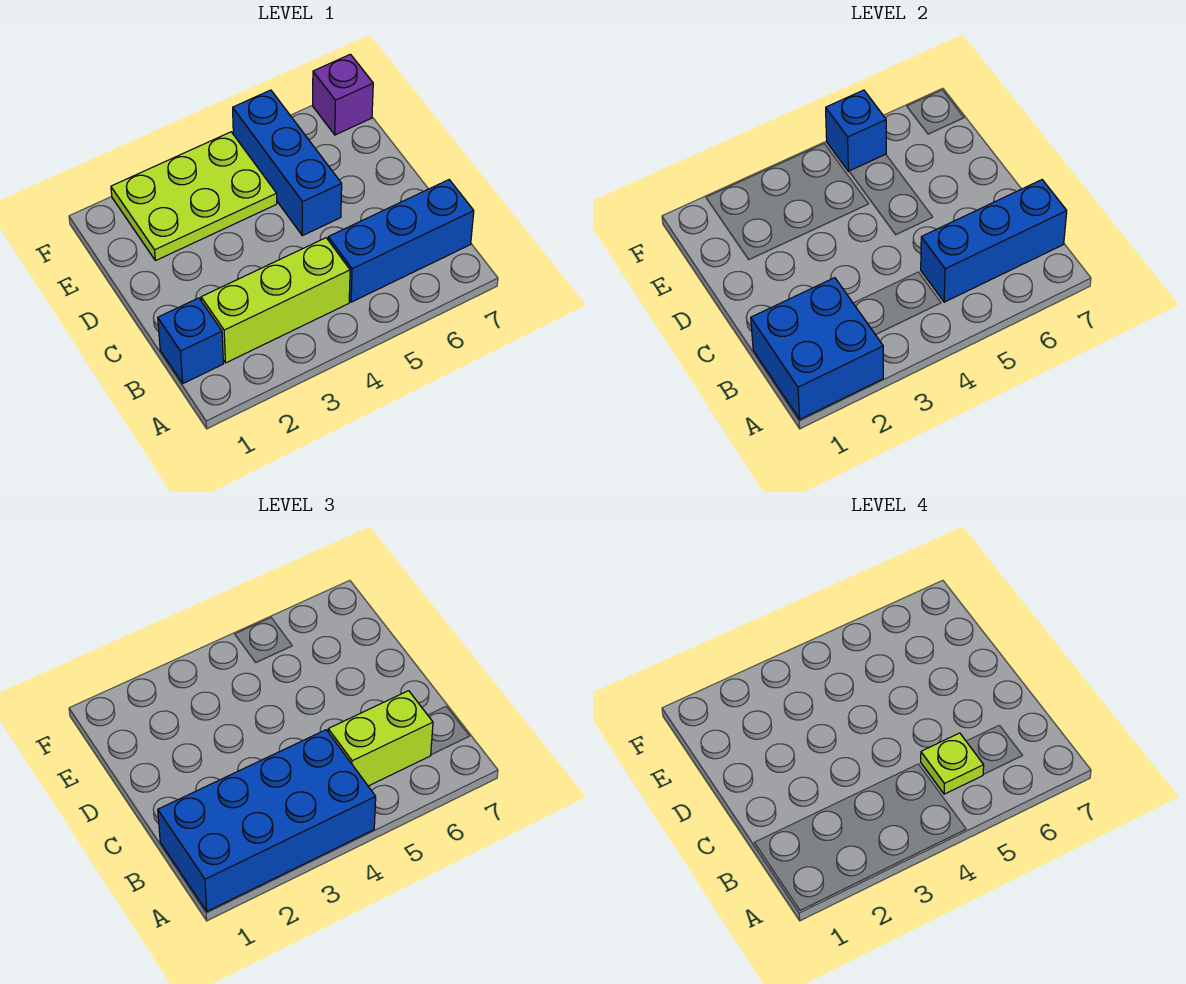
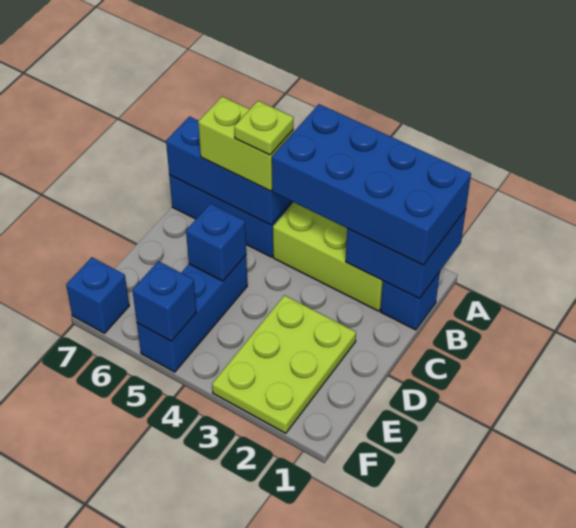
none -> blue brick D5 level 2
lime plate E2:F4 level 1 -> lime plate D2:F3 level 1
purple brick F7 level 1 -> blue brick F7 level 1

